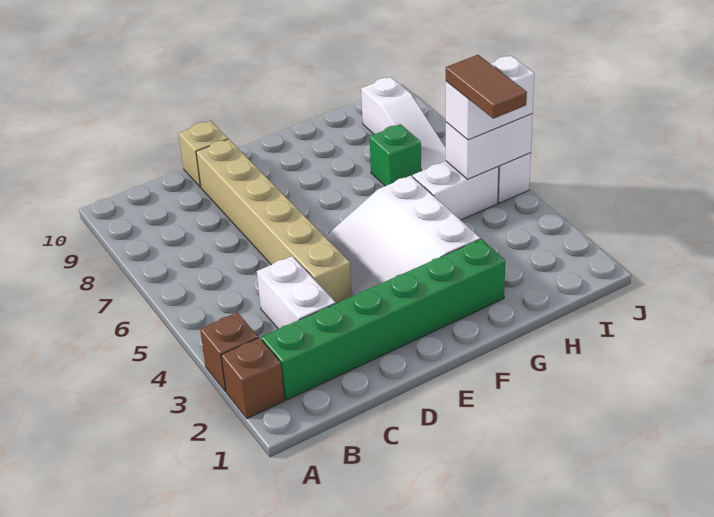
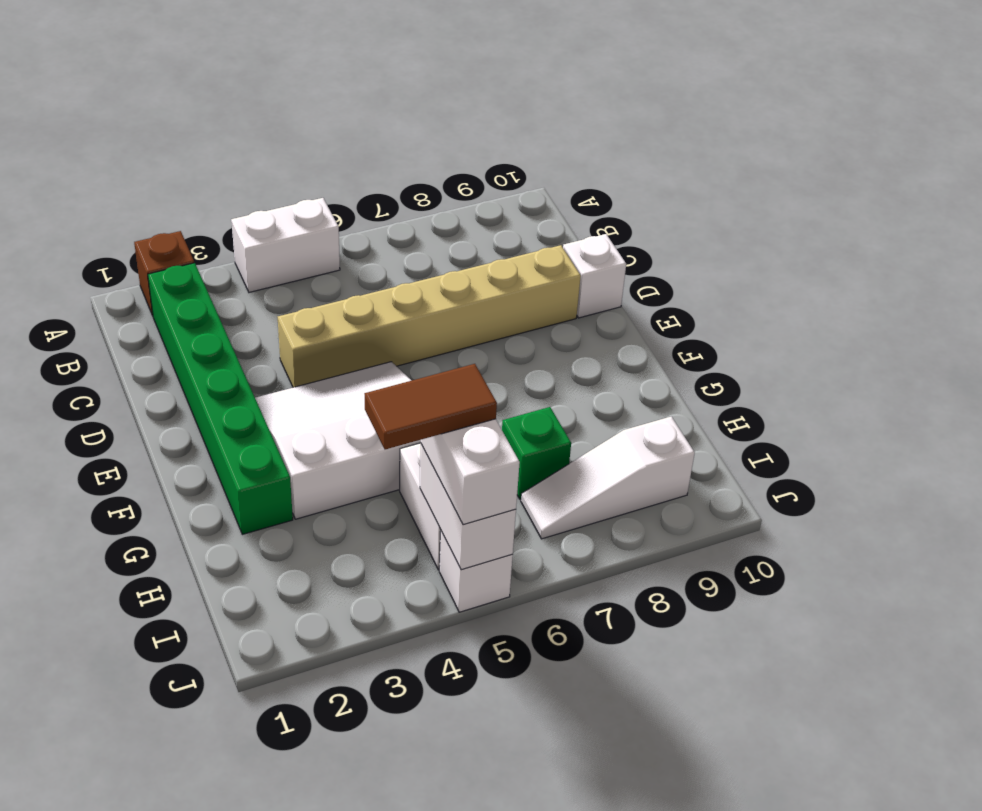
brown brick A3 level 1 -> none
white brick C3:C4 level 1 -> white brick A4:A5 level 1
tan brick D10 level 1 -> white brick D10 level 1

